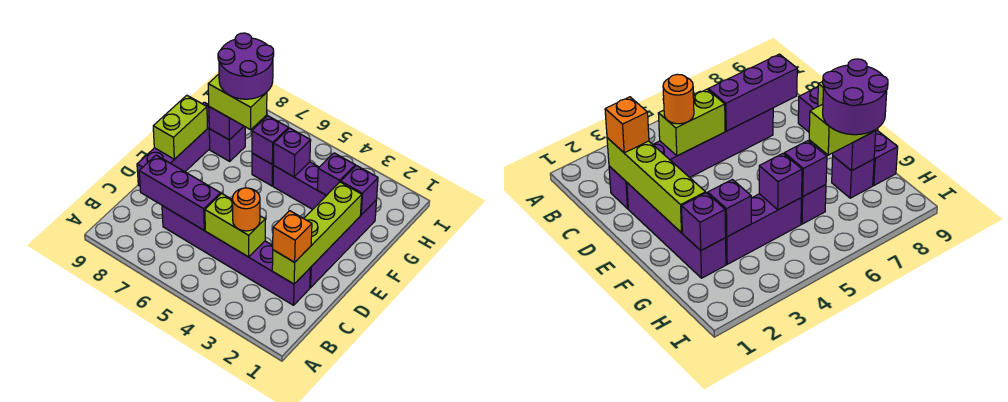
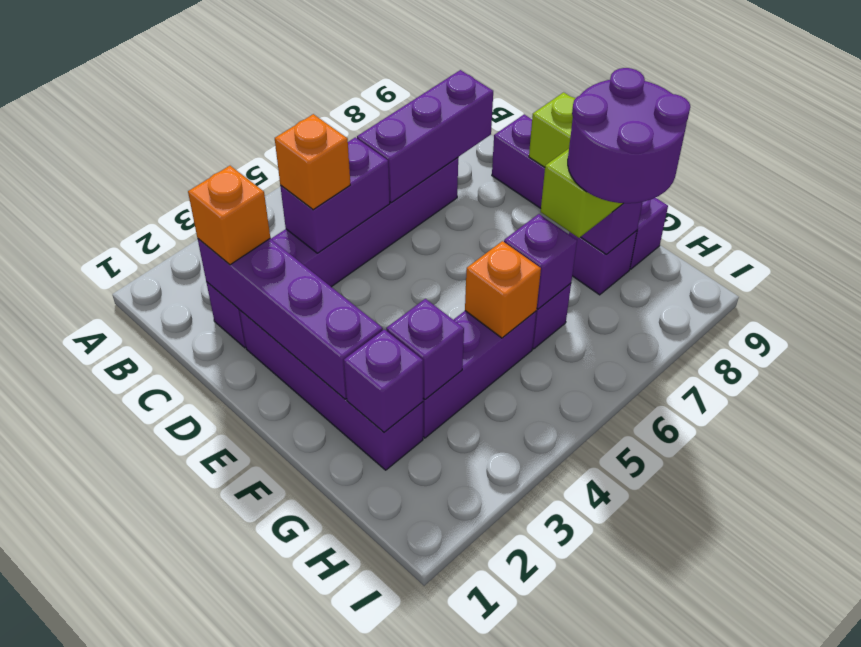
lime brick C2:F2 level 2 -> purple brick C2:F2 level 2
lime brick C4:C5 level 2 -> purple brick C4:C5 level 2
orange round brick C4 level 3 -> orange brick C4 level 3
purple brick G5 level 2 -> orange brick G5 level 2

